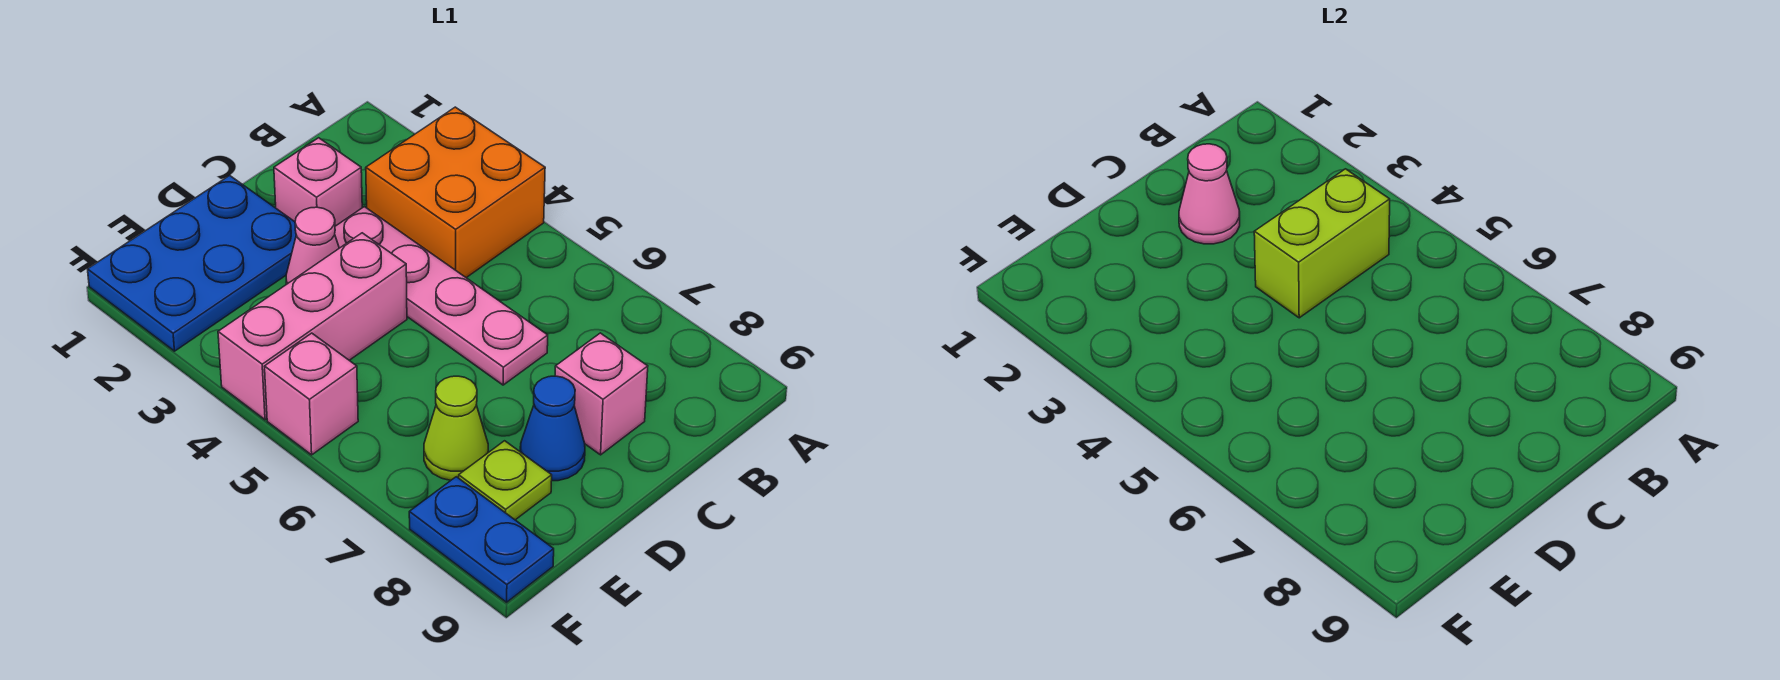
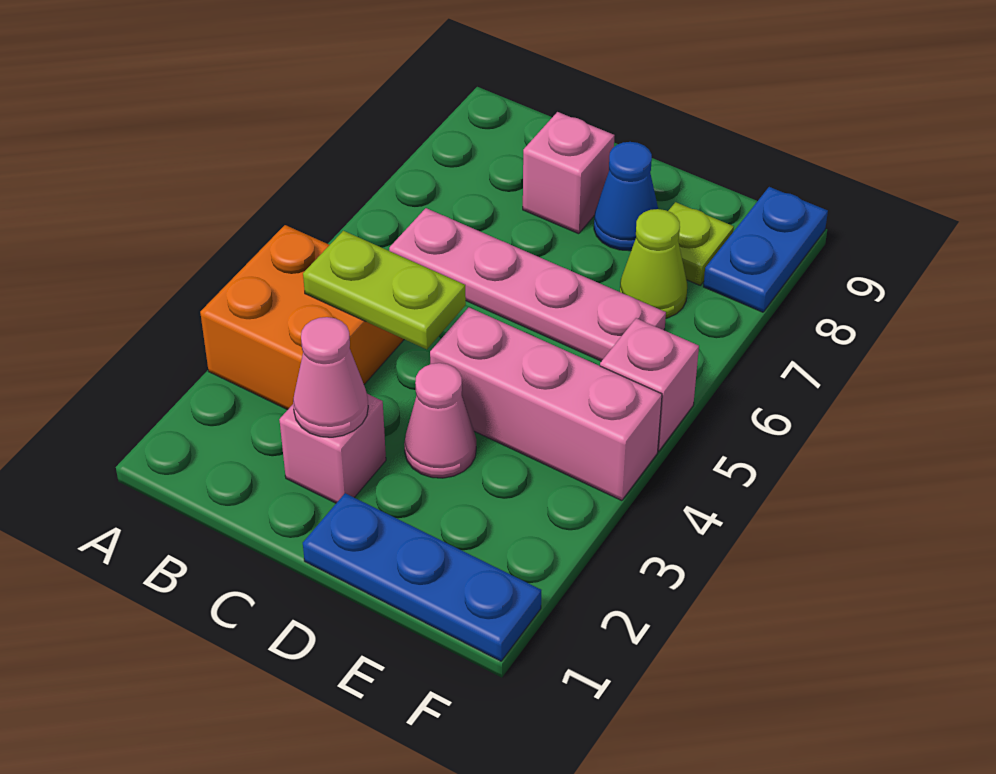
lime brick B4:C4 level 2 -> lime plate B4:C4 level 2
pink plate C3:C6 level 1 -> pink plate B6:E6 level 1
blue plate D1:F2 level 1 -> blue plate D1:F1 level 1

